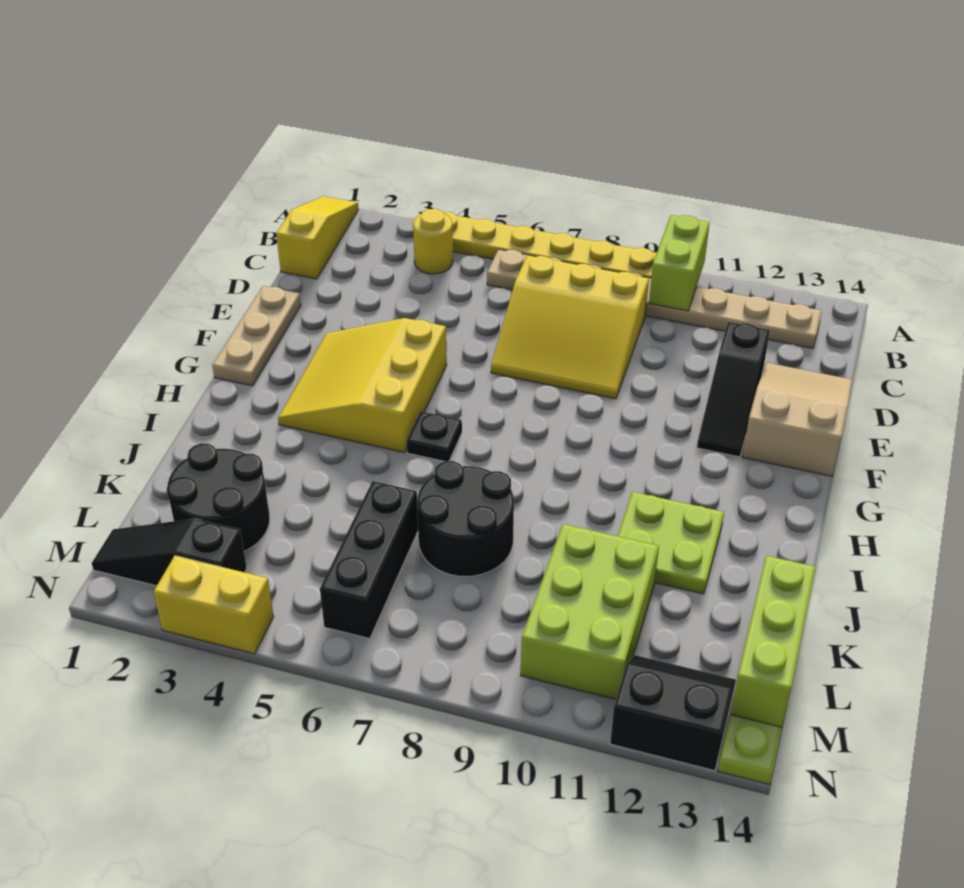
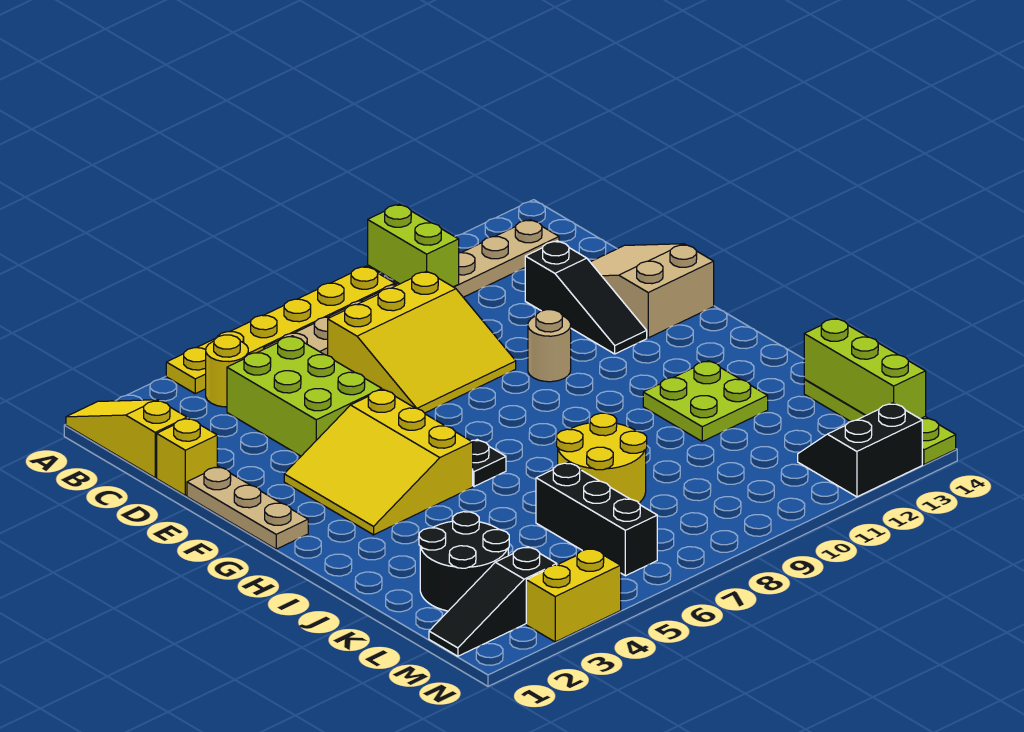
none -> yellow brick D1 level 1
none -> tan round brick F10 level 1
black round brick J7:K8 level 1 -> yellow round brick J7:K8 level 1
lime brick K10:M11 level 1 -> lime brick C4:E5 level 1

